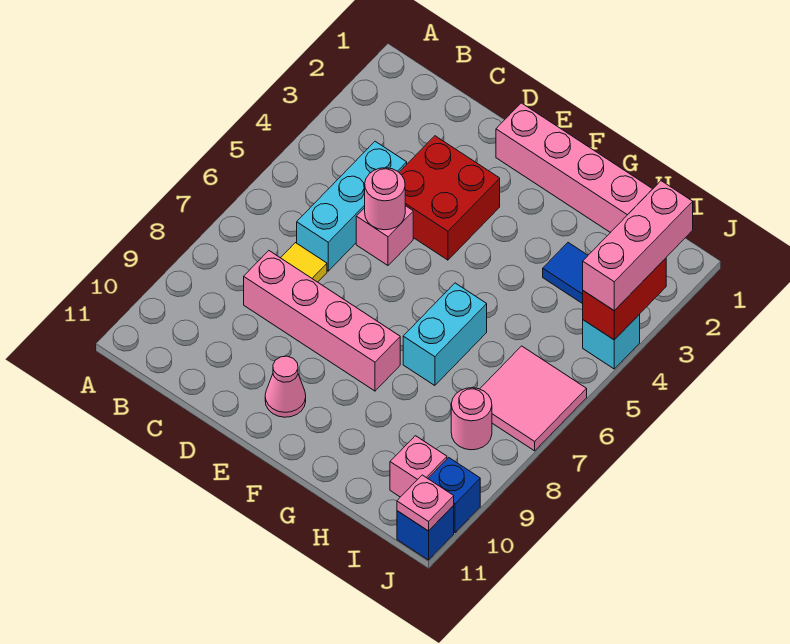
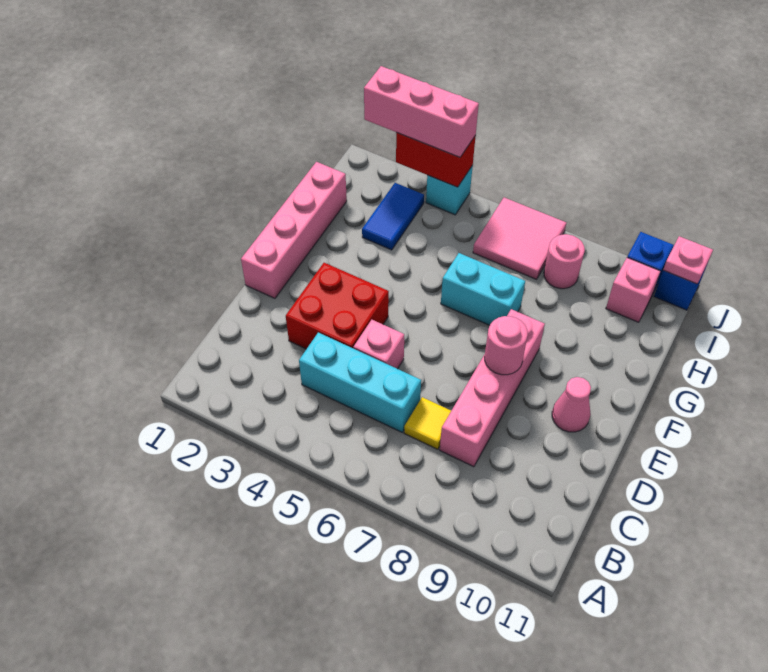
pink round brick D5 level 2 -> pink round brick E8 level 2

